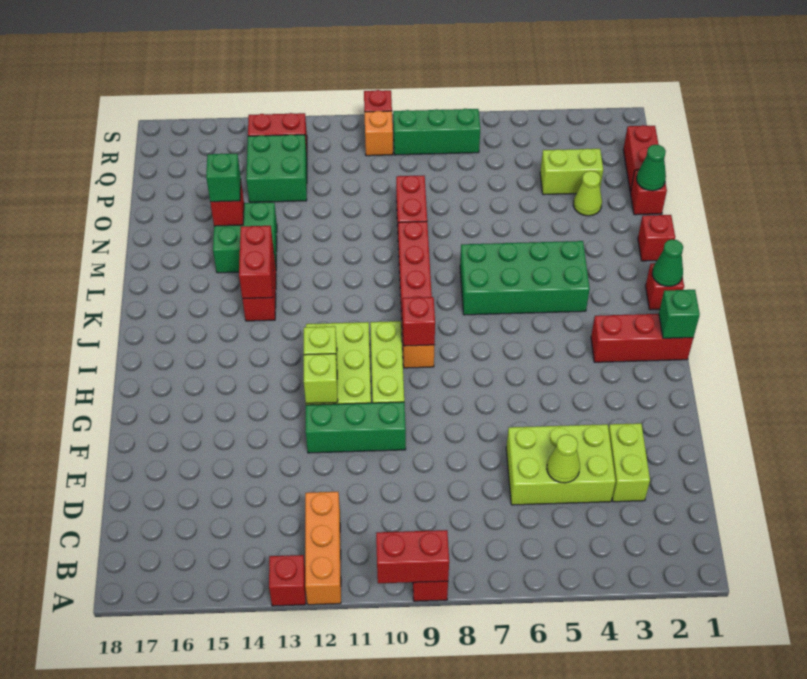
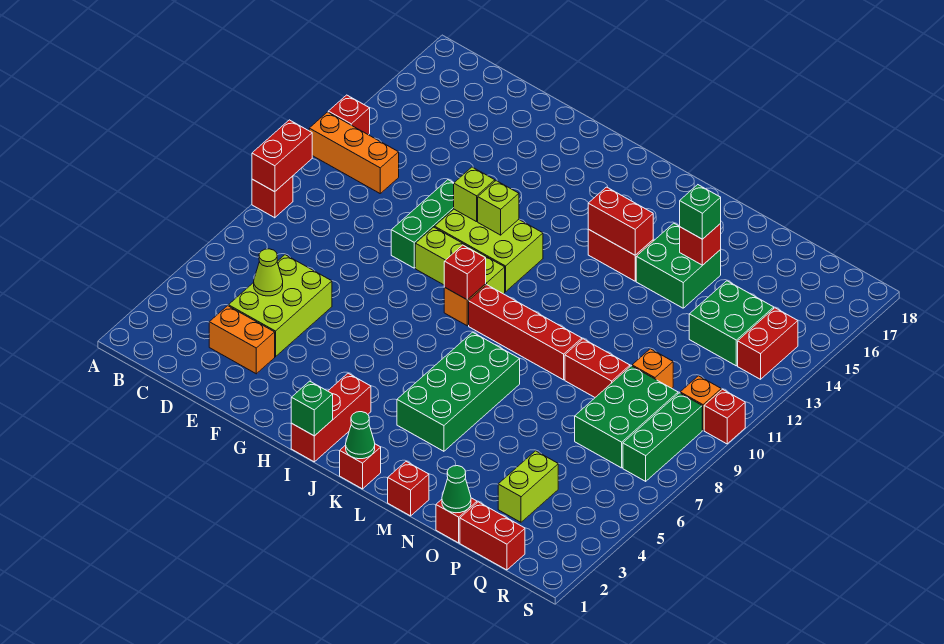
lime brick D3:E3 level 1 -> orange brick D3:E3 level 1
lime cone O3 level 1 -> none
none -> green brick P7:Q9 level 1
none -> orange brick P10 level 1

